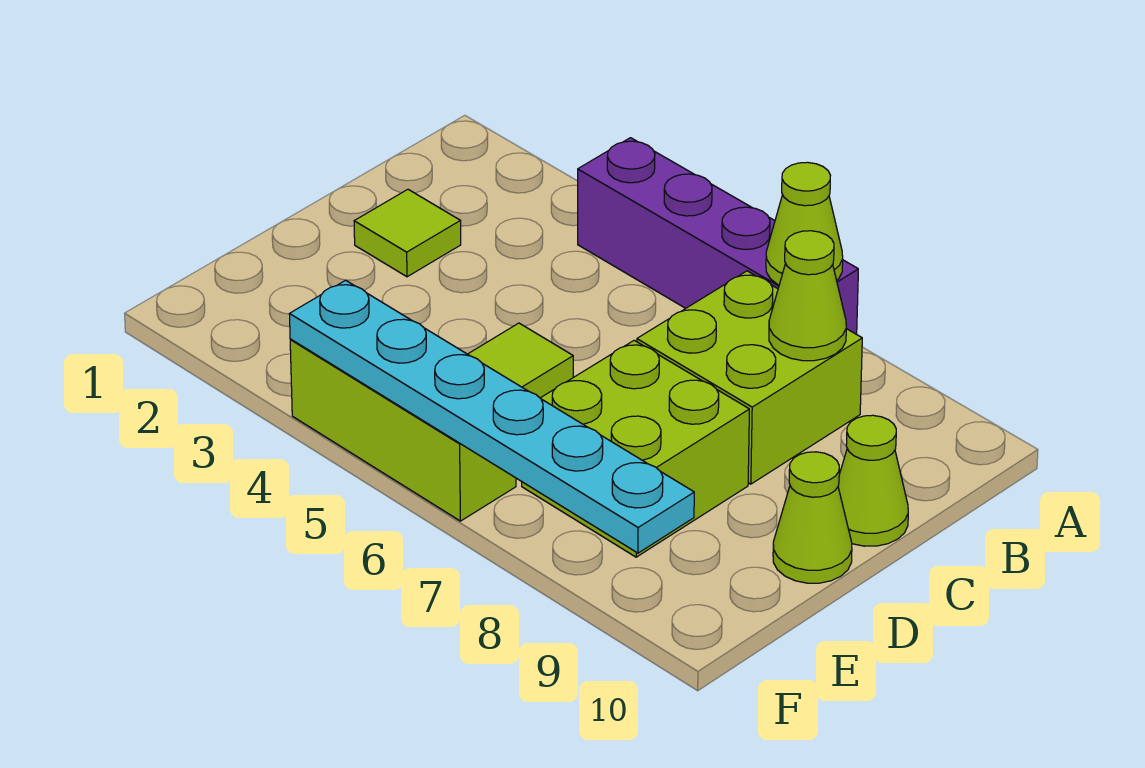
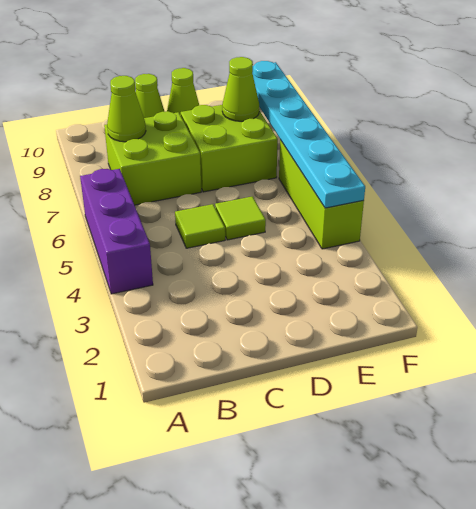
purple brick A4:A7 level 1 -> purple brick A4:A6 level 1
lime cone A7 level 2 -> lime cone E8 level 2
lime tile C2 level 1 -> lime tile C5 level 1

